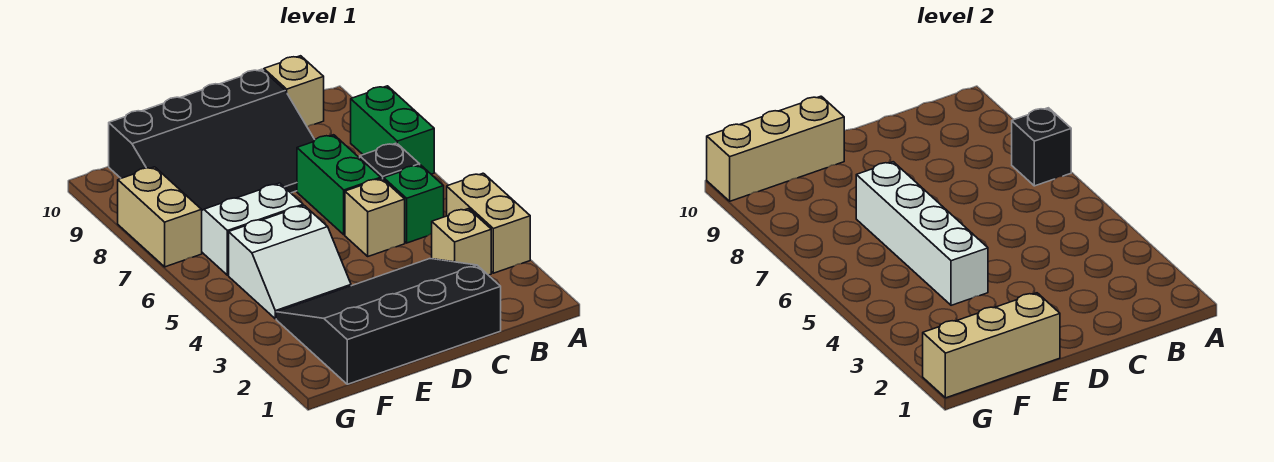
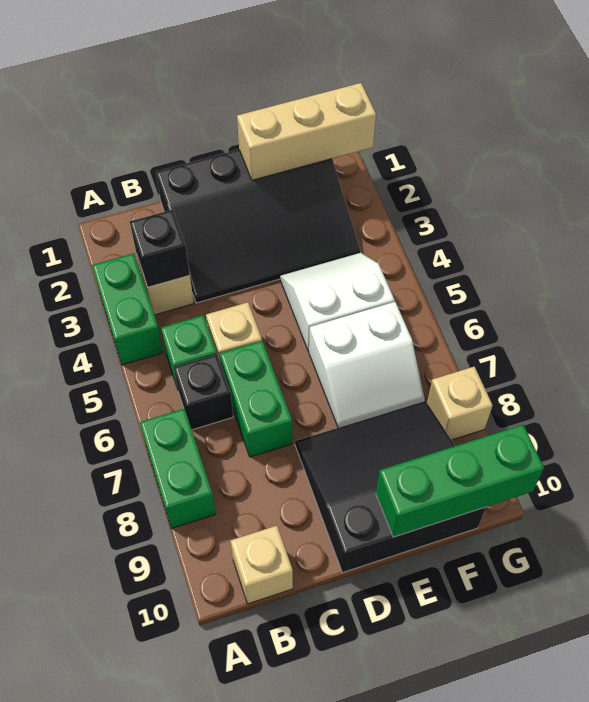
tan brick A3:A4 level 1 -> green brick A3:A4 level 1
black brick A7 level 2 -> black brick B3 level 2
black slope C8:F10 level 1 top 10 -> black slope D8:F10 level 1 top 10
white brick E4:E7 level 2 -> none
tan brick E10:G10 level 2 -> green brick E10:G10 level 2
tan brick G7:G8 level 1 -> tan brick G8 level 1

